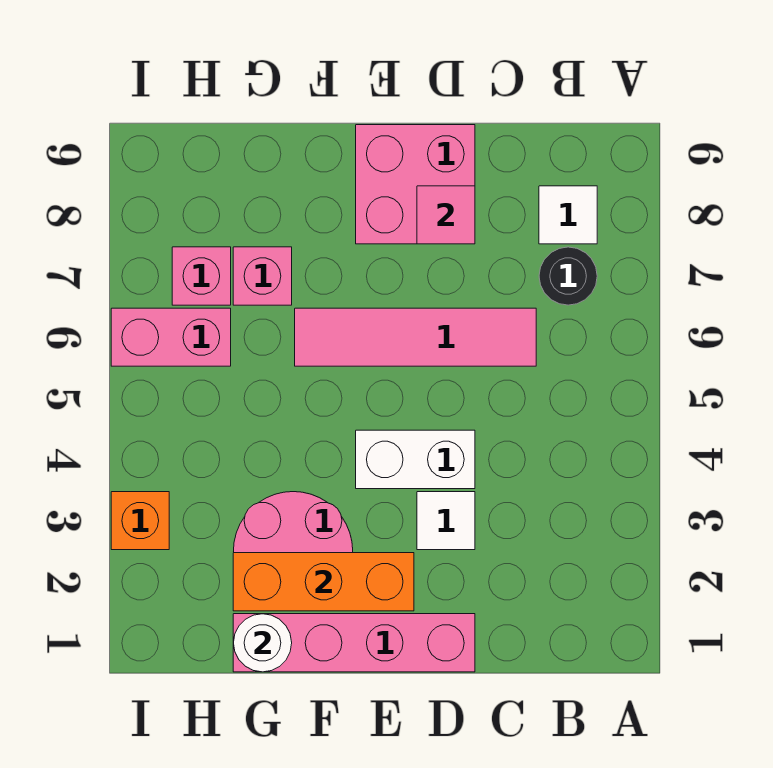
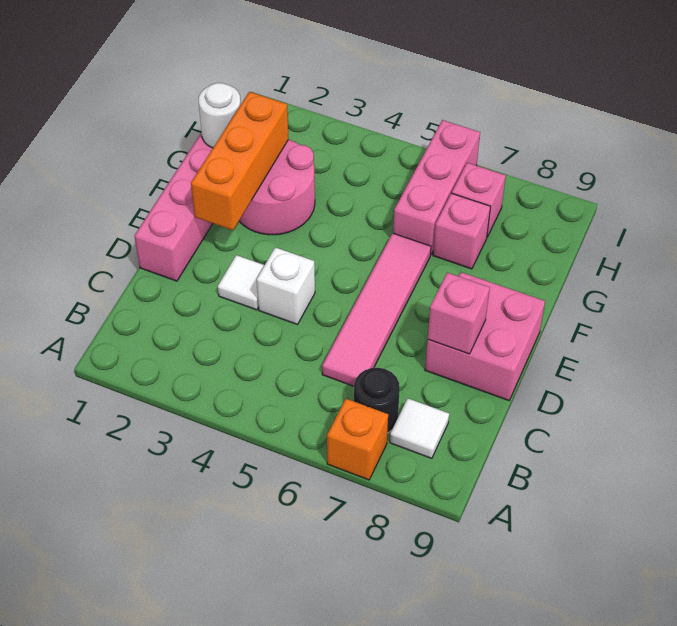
white brick D4:E4 level 1 -> white brick D4 level 1
pink tile D8 level 2 -> pink brick D8 level 2
pink brick H6:I6 level 1 -> pink brick G6:I6 level 1
orange brick I3 level 1 -> orange brick A7 level 1

